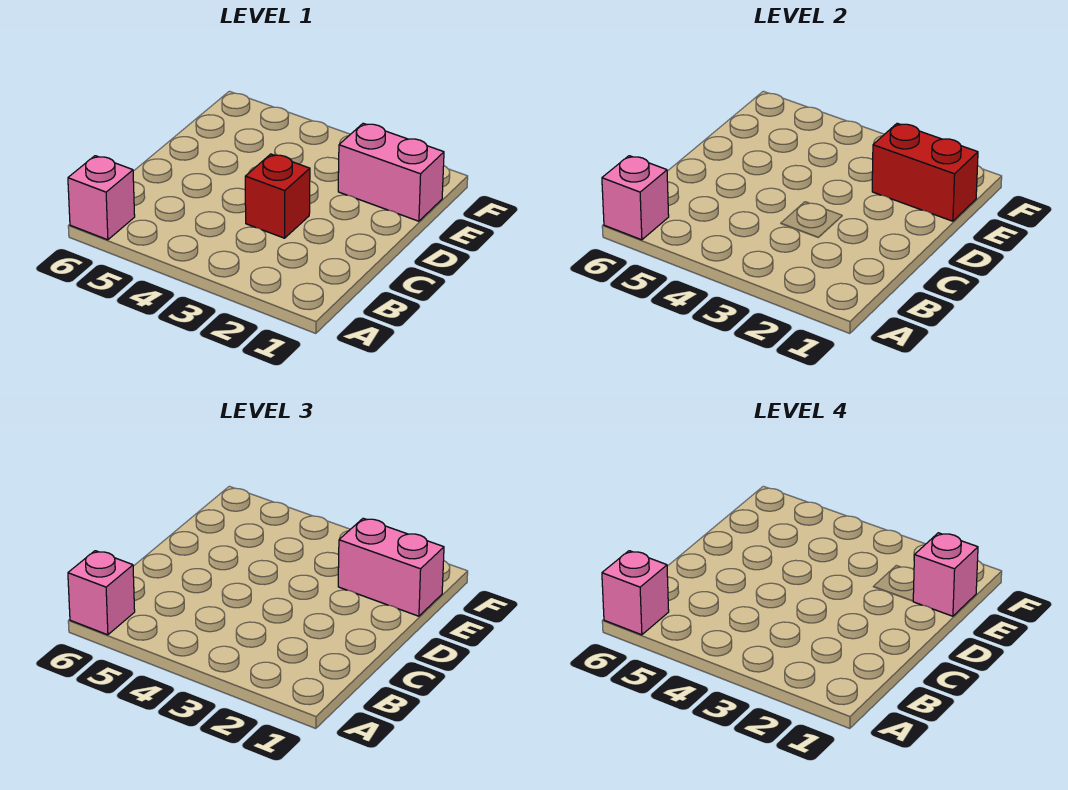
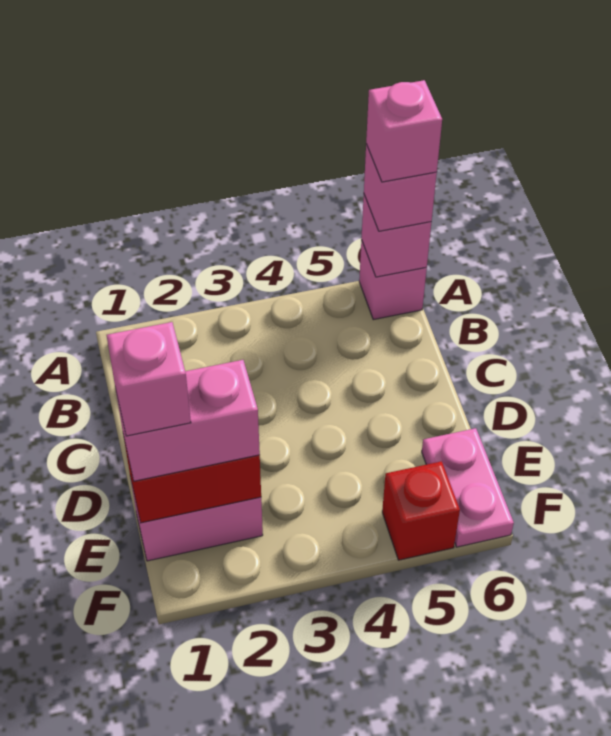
red brick C3 level 1 -> red brick F5 level 1
none -> pink plate E6:F6 level 1

